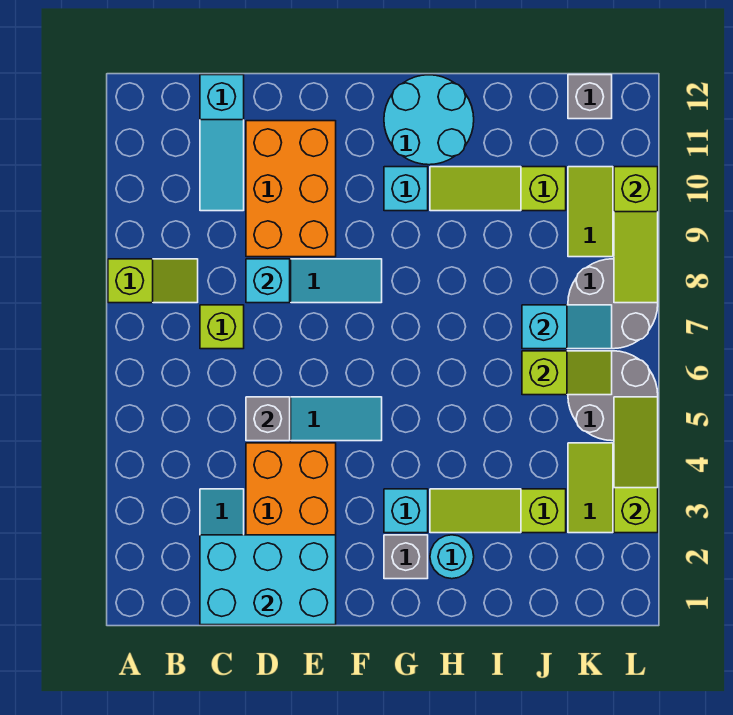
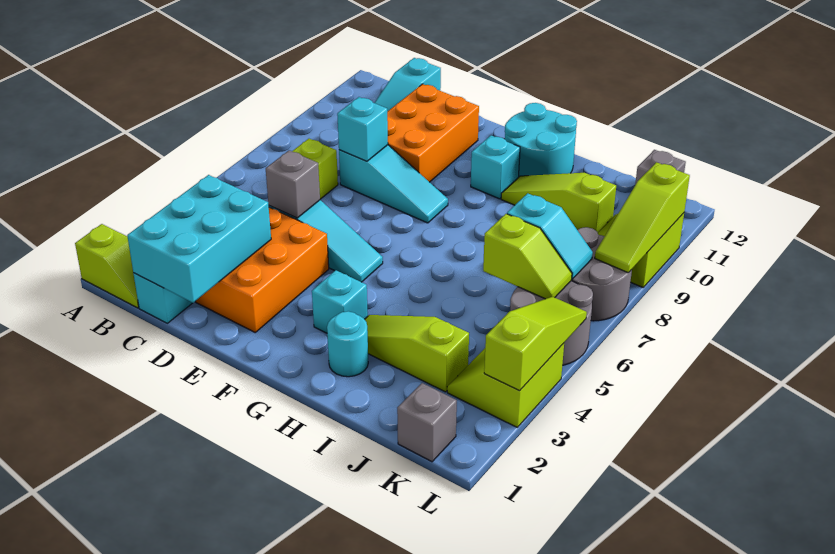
lime slope A8:B8 level 1 top A -> lime slope A1:B1 level 1 top A
cyan brick C1:E2 level 2 -> cyan brick C1:D3 level 2
grey brick G2 level 1 -> grey brick K1 level 1

